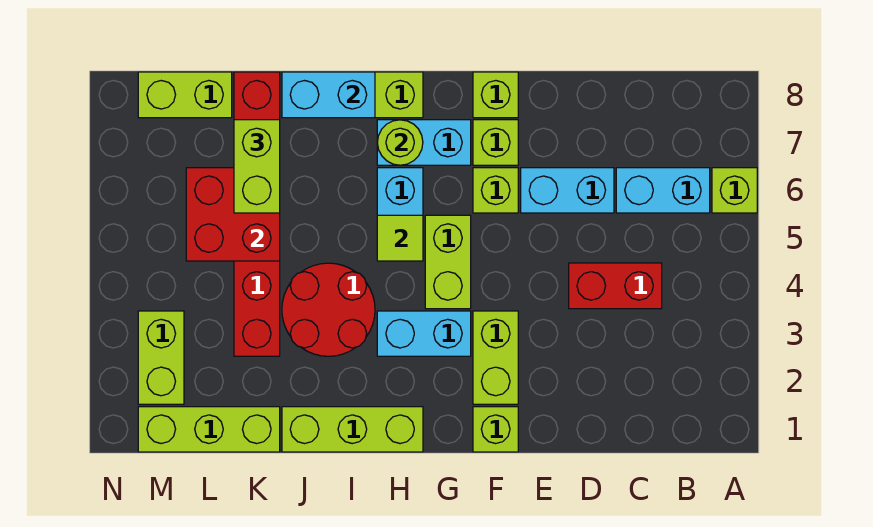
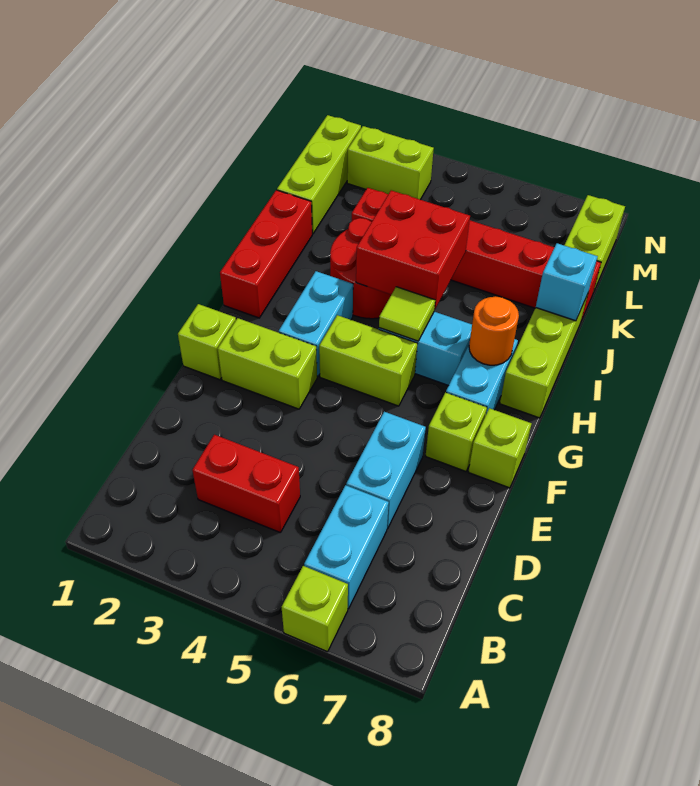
red brick C4:D4 level 1 -> red brick C3:C4 level 1
lime brick F6 level 1 -> none
lime brick H1:J1 level 1 -> red brick H1:J1 level 1
lime round brick H7 level 2 -> orange round brick H7 level 2
cyan brick I8:J8 level 2 -> cyan brick J8 level 2
red brick K5:L6 level 2 -> red brick I4:J5 level 2
lime brick K6:K7 level 3 -> none

